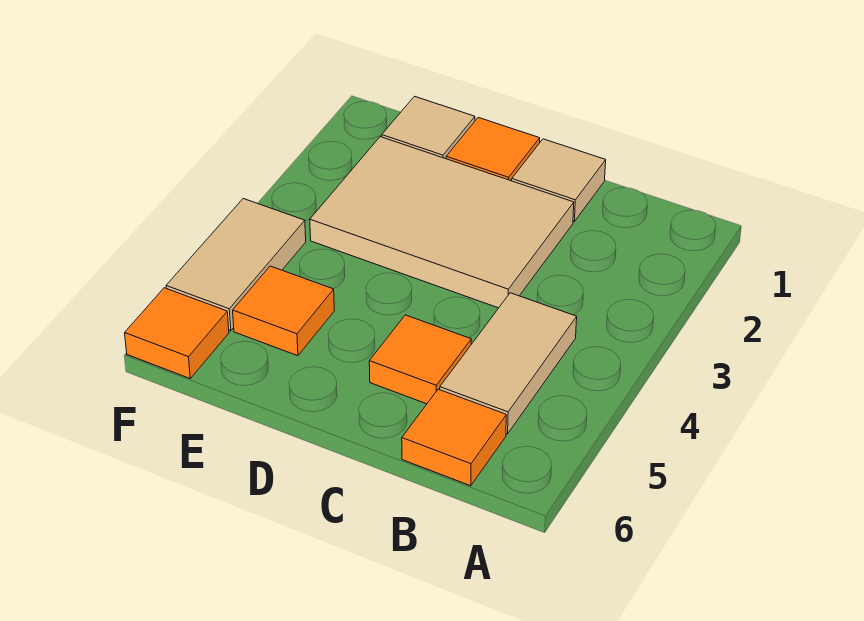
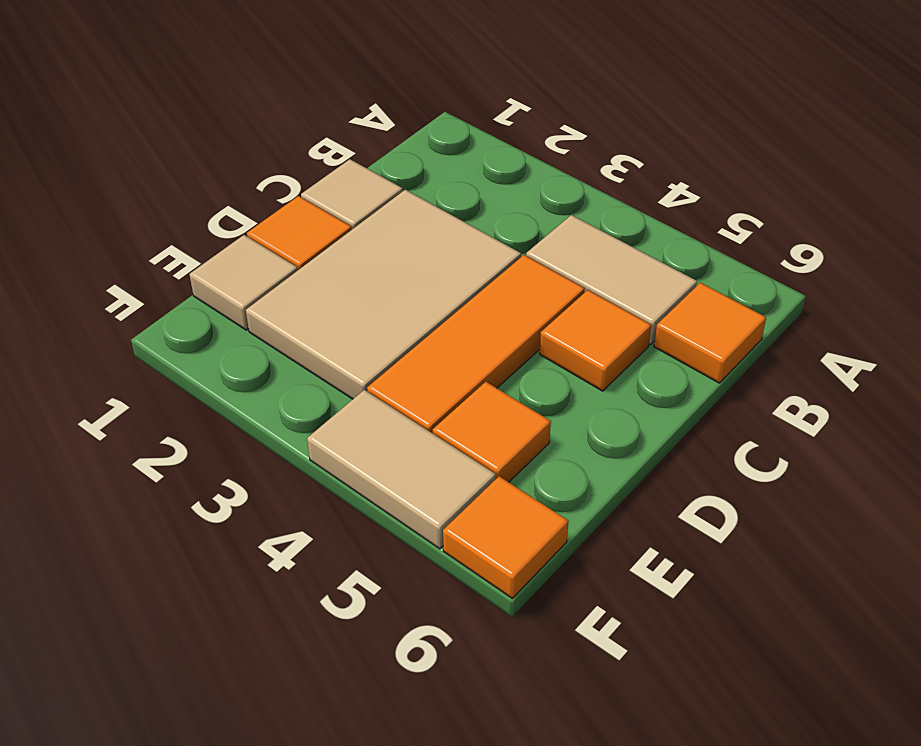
none -> orange tile C4:E4 level 1

